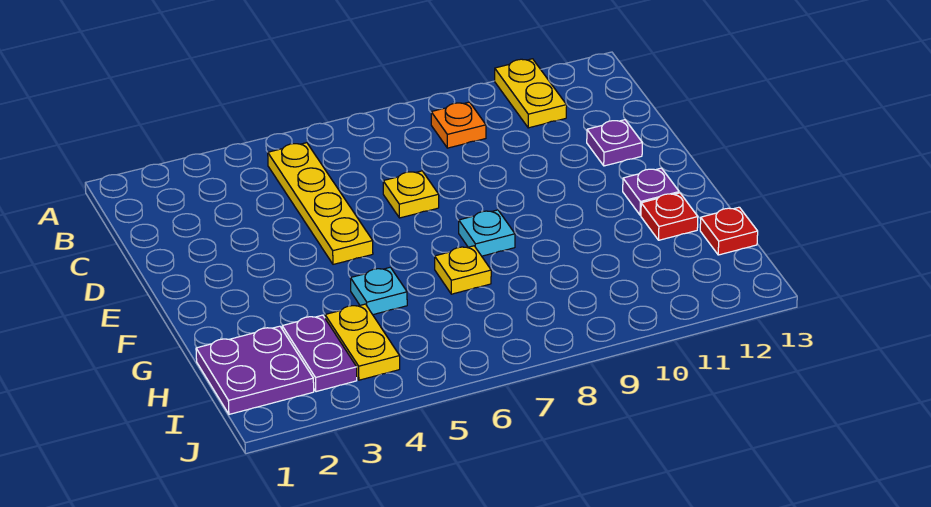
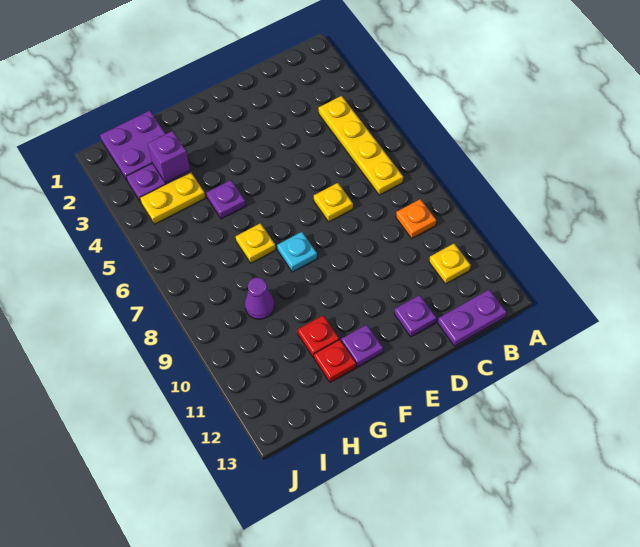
yellow plate A11:B11 level 1 -> yellow plate B11 level 1
yellow plate B5:E5 level 1 -> yellow plate B4:B7 level 1
none -> purple plate B13:C13 level 1
cyan plate G5 level 1 -> purple plate G5 level 1
none -> purple brick H3 level 2
none -> purple cone H9 level 1
red plate H13 level 1 -> red plate G11 level 1

